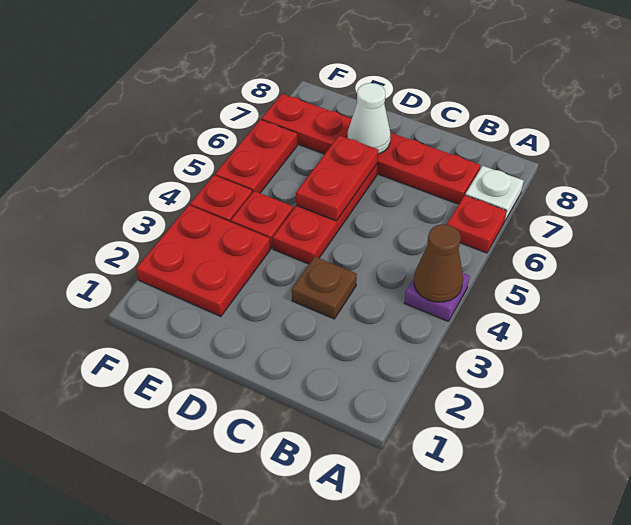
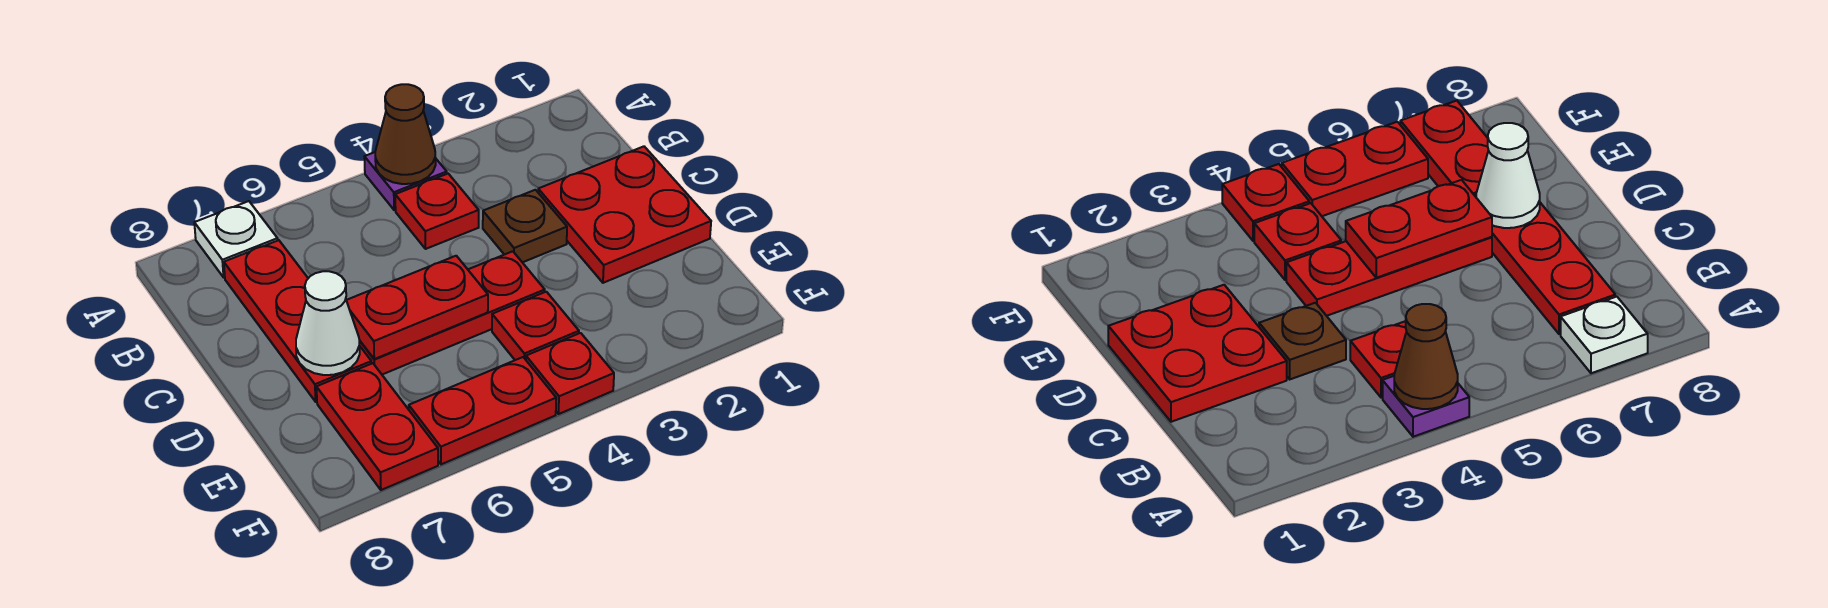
red plate A6 level 1 -> red plate B4 level 1
red plate E2:F3 level 1 -> red plate C1:D2 level 1

